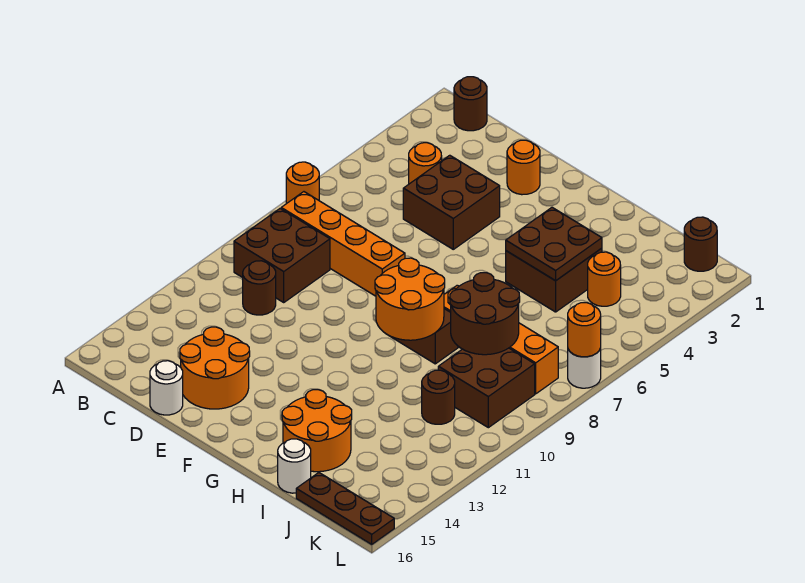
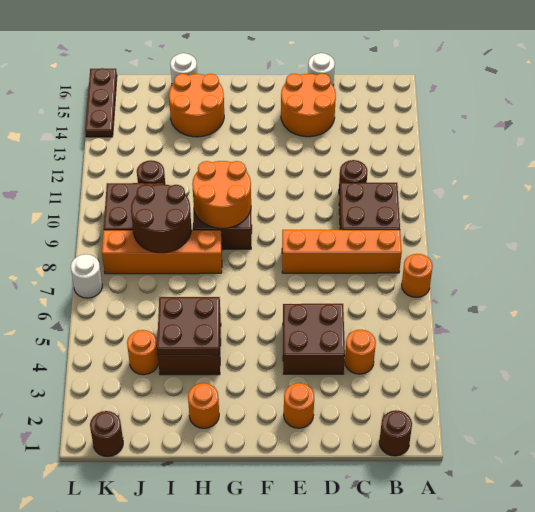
brown plate J16:L16 level 1 -> brown plate L14:L16 level 1
orange round brick L7 level 2 -> orange round brick H2 level 1

